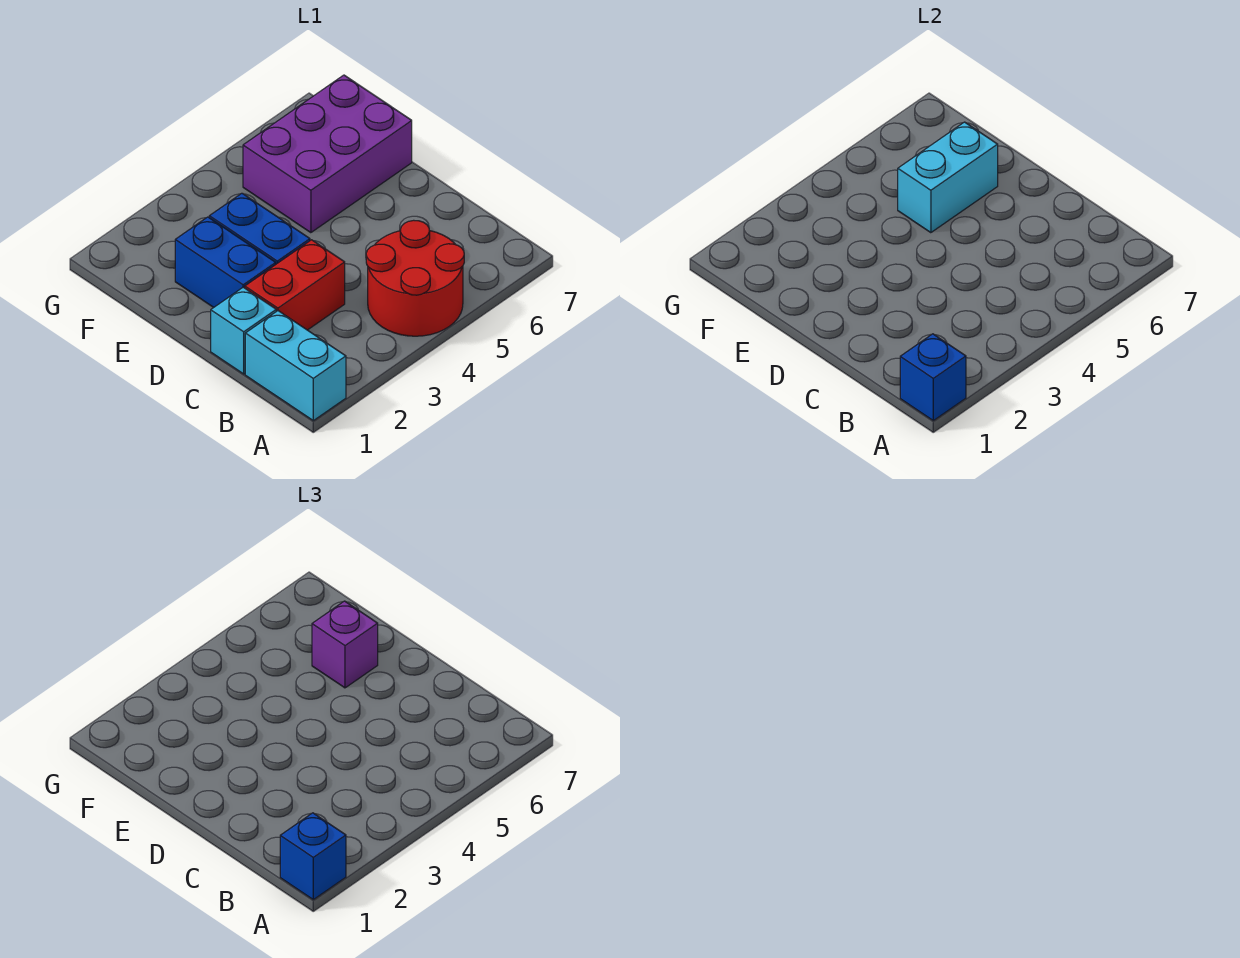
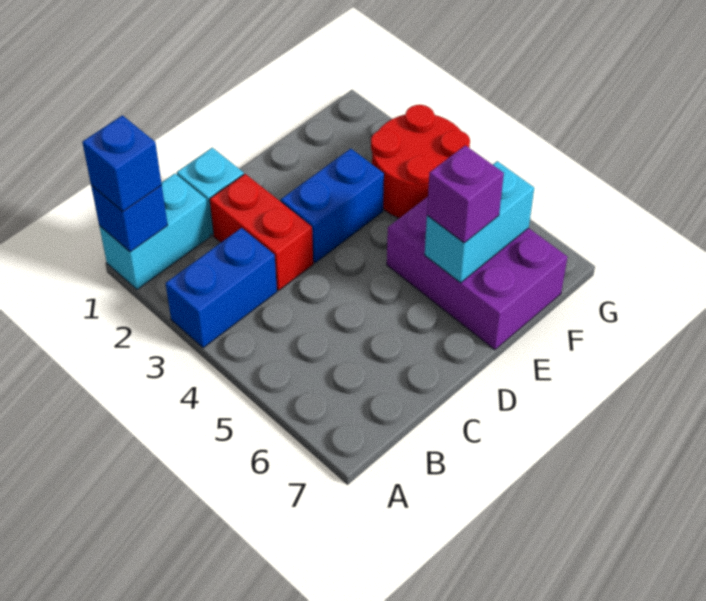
red round brick A4:B5 level 1 -> red round brick F3:G4 level 1
blue brick D2:E2 level 1 -> blue brick A3:B3 level 1
cyan brick E5:E6 level 2 -> cyan brick E6:F6 level 2

